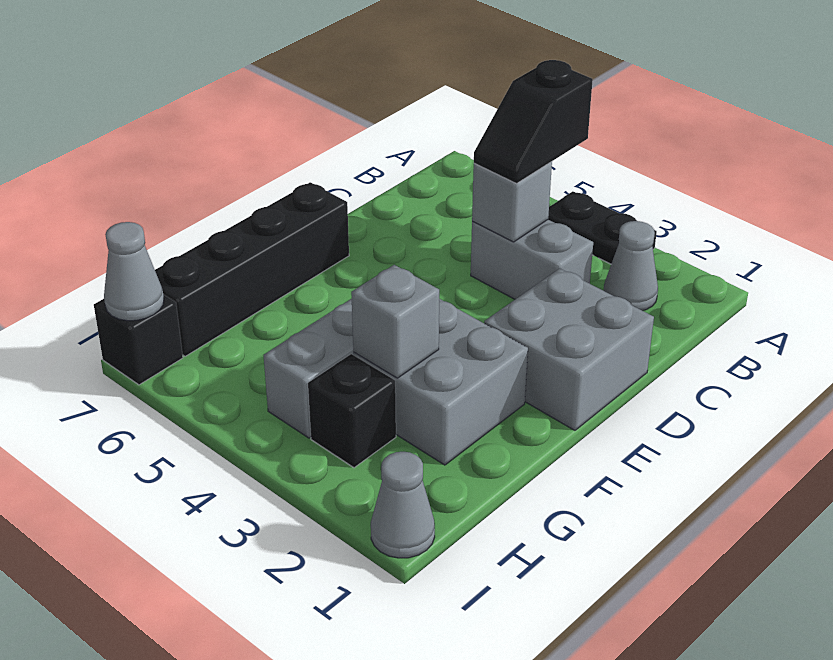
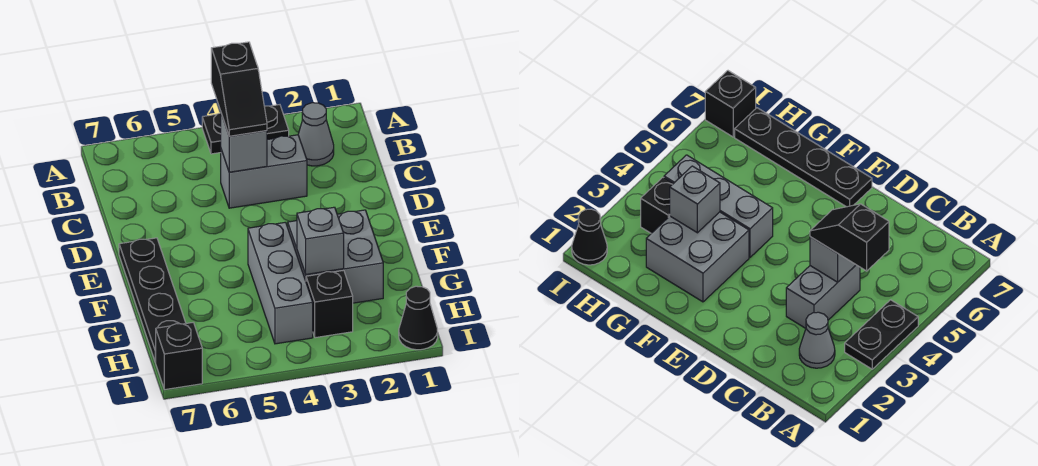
grey brick D1:E2 level 1 -> none
black brick E7:H7 level 1 -> black plate E7:H7 level 1
grey cone I1 level 1 -> black cone I1 level 1
grey cone I7 level 2 -> none

